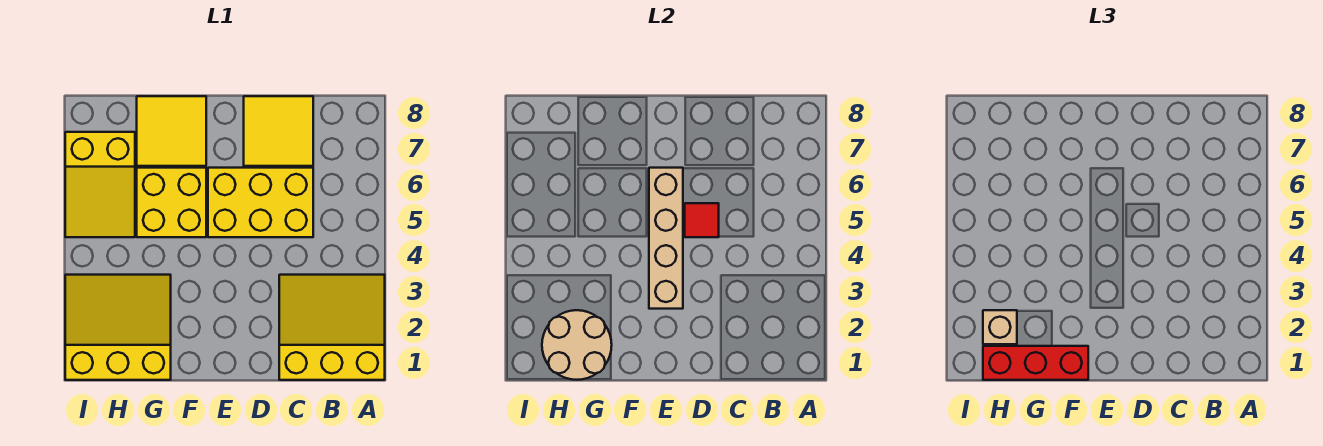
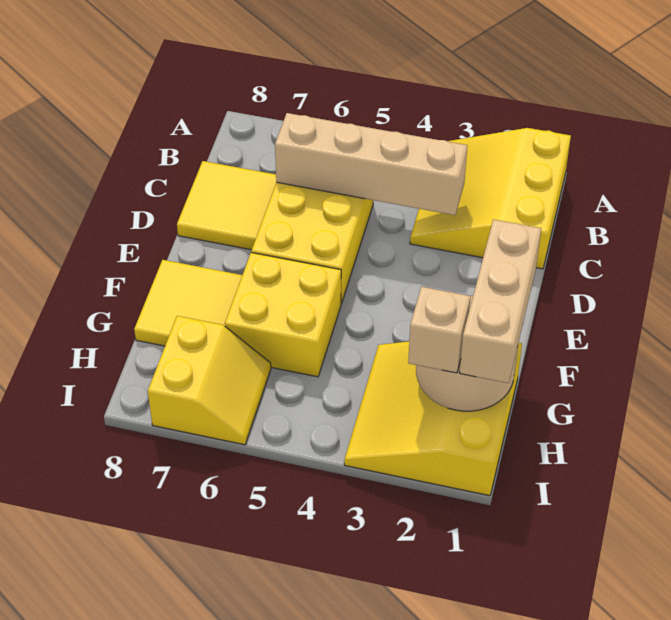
red tile D5 level 2 -> none
tan brick E3:E6 level 2 -> tan brick C3:C6 level 2
red brick F1:H1 level 3 -> tan brick F1:H1 level 3
yellow slope H5:I7 level 1 top 7 -> yellow slope H6:I7 level 1 top 7

